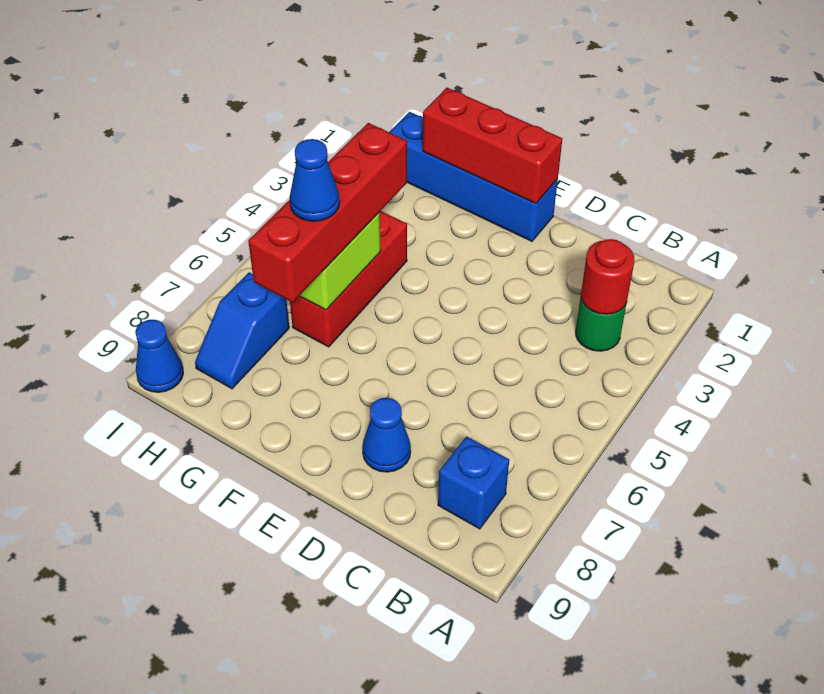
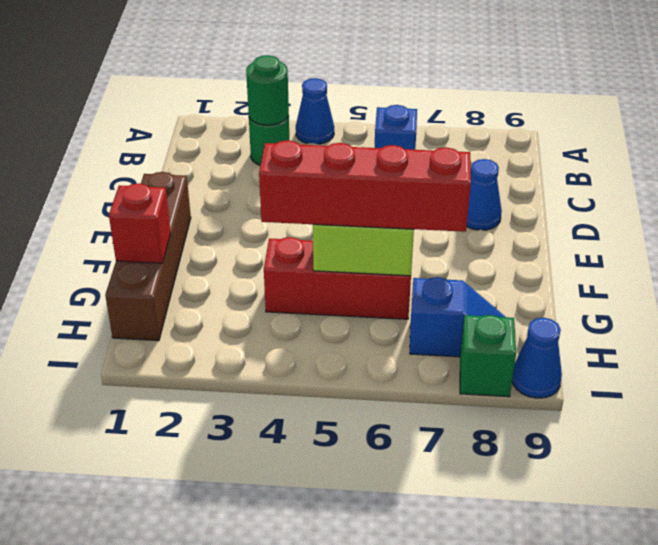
red round brick B3 level 2 -> green round brick B3 level 2
blue brick B8 level 1 -> blue brick B6 level 1
blue brick E1:H1 level 1 -> brown brick E1:H1 level 1
red brick E1:G1 level 2 -> red brick G1 level 2
blue cone G6 level 4 -> blue cone A4 level 1
none -> green brick I8 level 1

